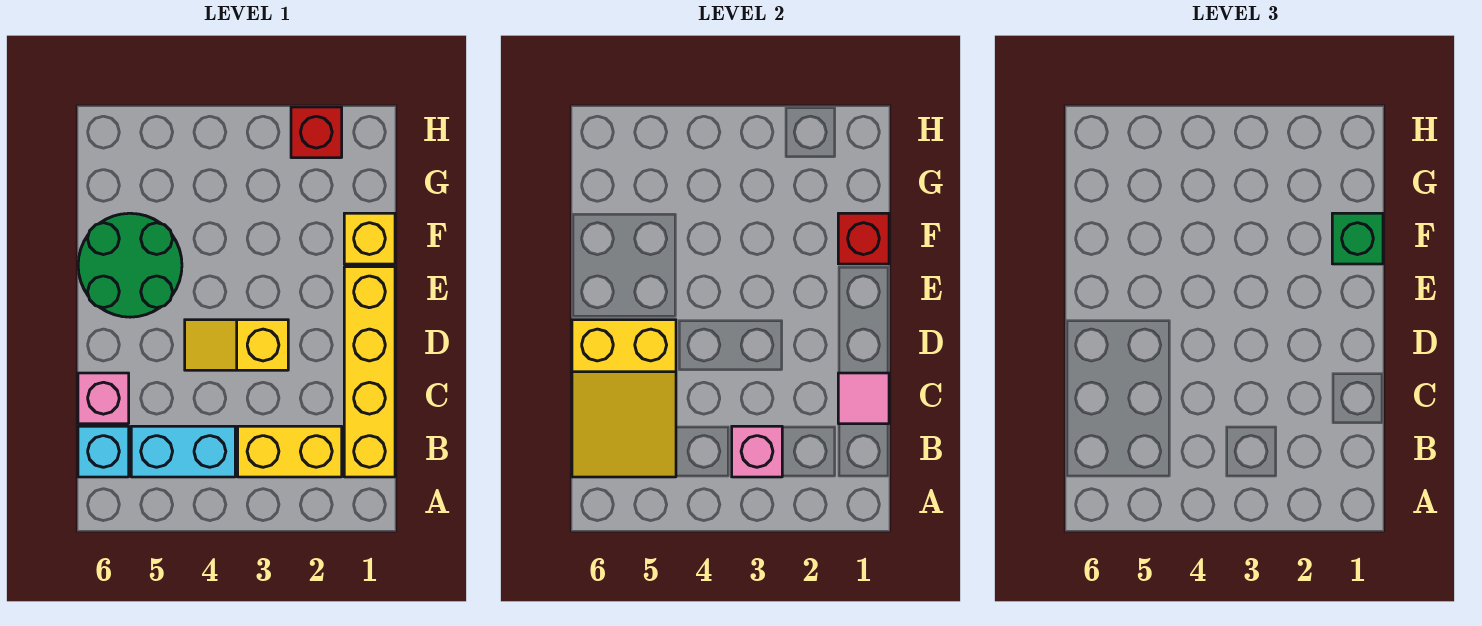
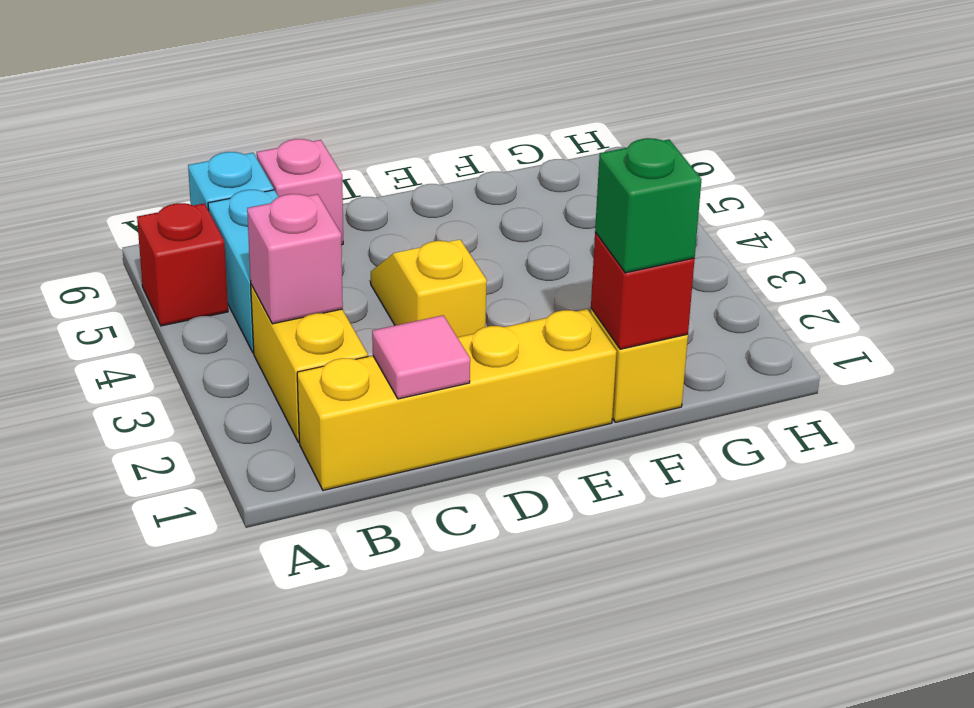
yellow slope B5:D6 level 2 top D -> none
green round brick E5:F6 level 1 -> none
red brick H2 level 1 -> red brick A5 level 1

